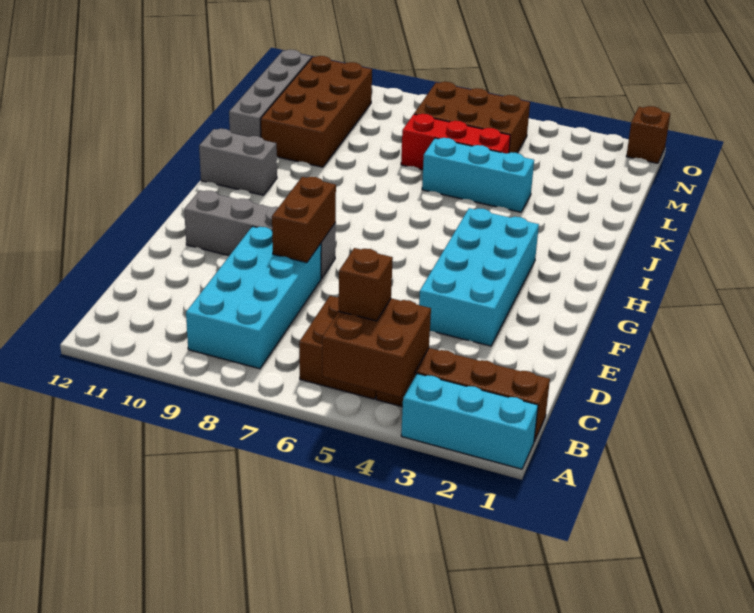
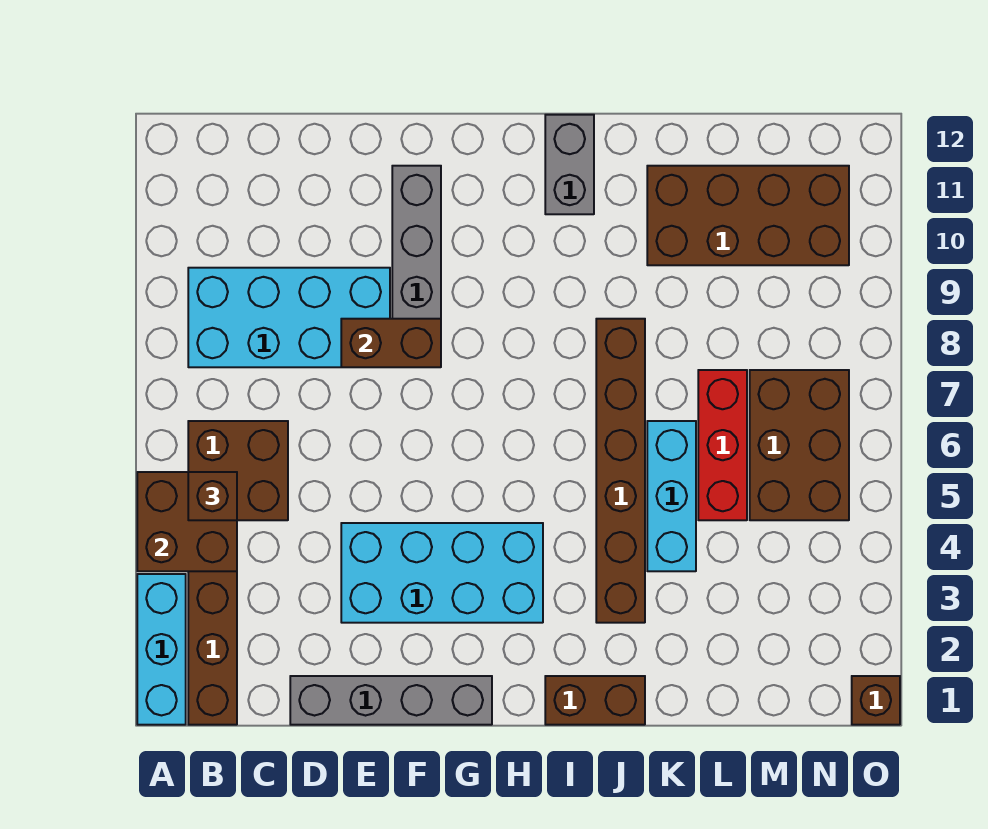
none -> brown brick I1:J1 level 1
none -> brown brick J3:J8 level 1
grey brick K12:N12 level 1 -> grey brick D1:G1 level 1

